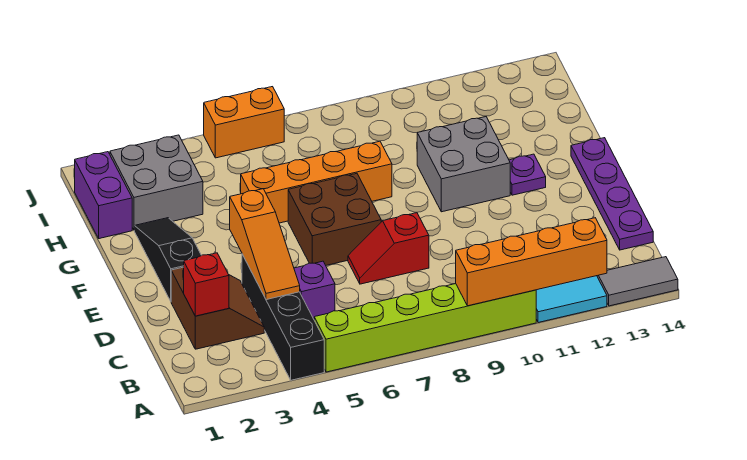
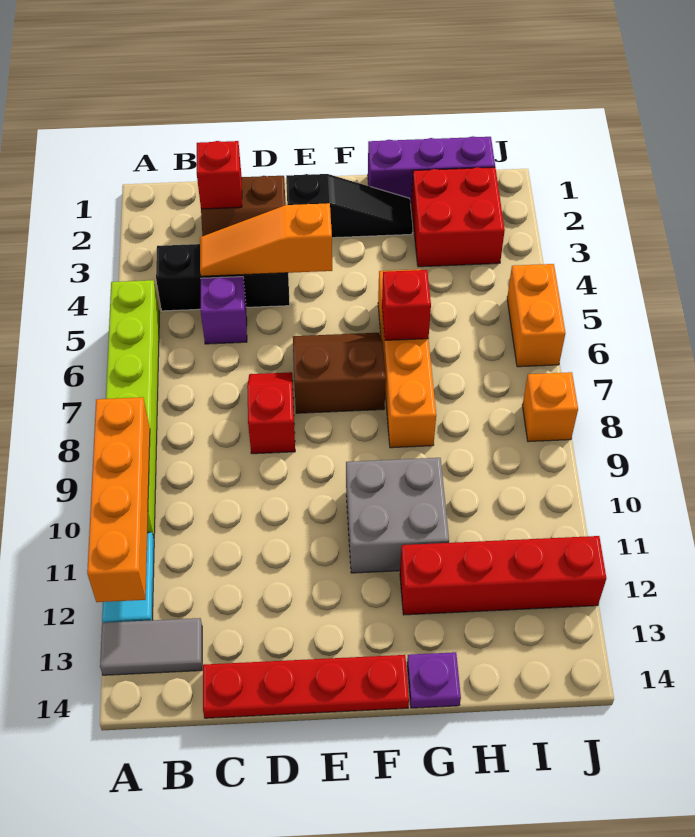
black brick A4:D4 level 1 -> black brick B4:D4 level 1
grey tile A13:A14 level 1 -> grey tile A13:B13 level 1
purple plate C14:F14 level 1 -> red plate C14:F14 level 1
brown brick E6:F7 level 1 -> brown slope E6:F7 level 1 top 7
purple plate F12 level 1 -> purple plate G14 level 1
none -> red brick G6 level 2
none -> red brick G12:J12 level 1
purple brick H1:I1 level 1 -> purple brick G1:I1 level 1
grey brick H2:I3 level 1 -> red brick H2:I3 level 1
none -> orange brick J8 level 1

